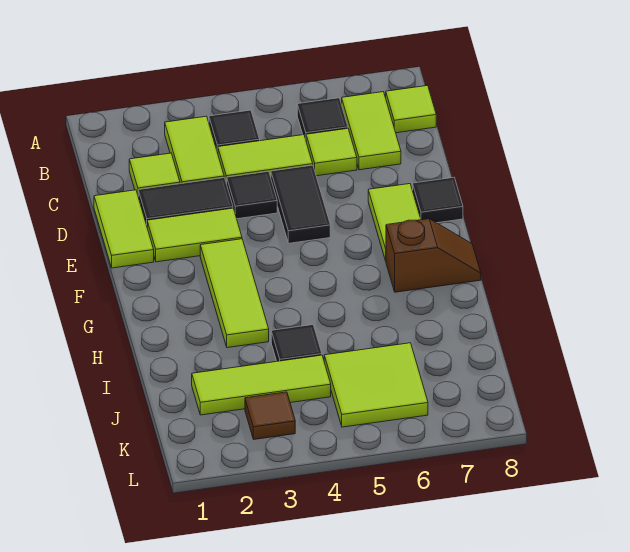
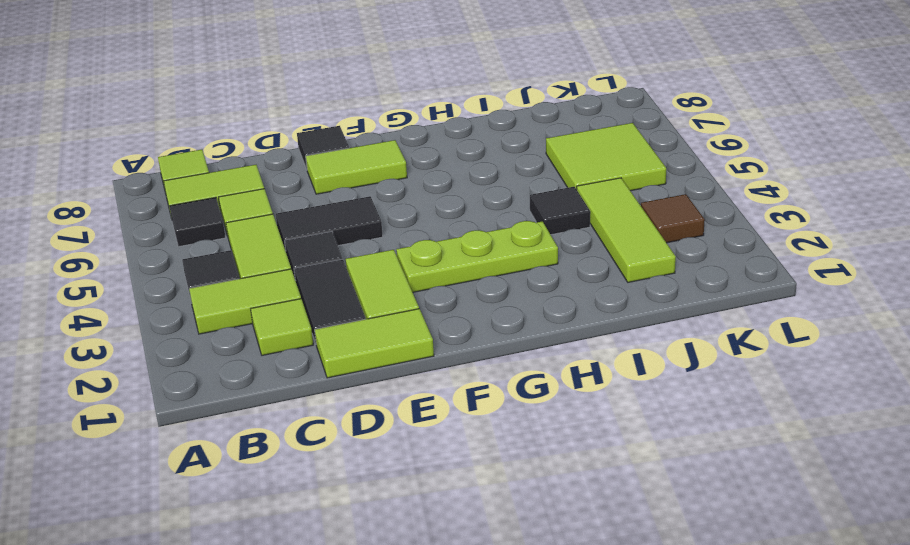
lime tile F3:H3 level 1 -> lime plate F3:H3 level 1
brown slope G7:G8 level 1 top 7 -> none

